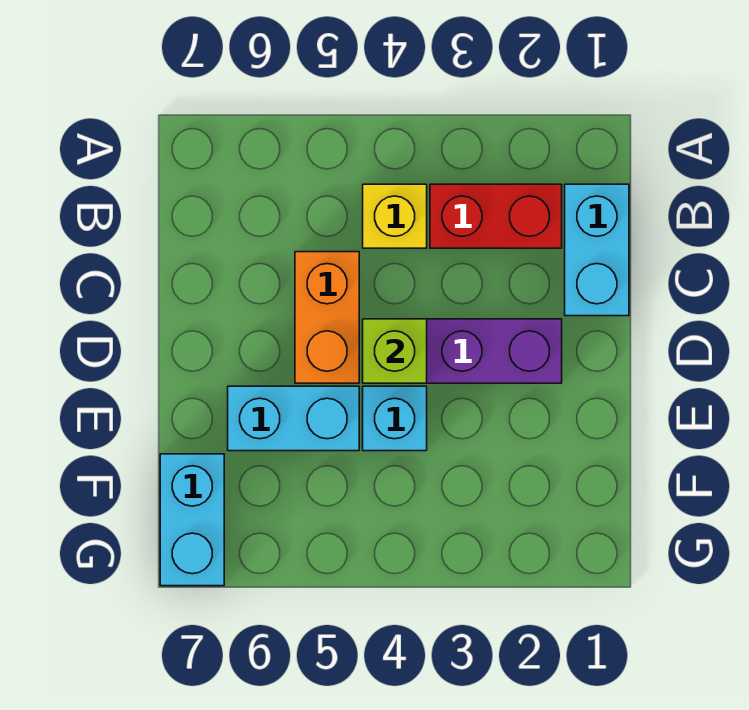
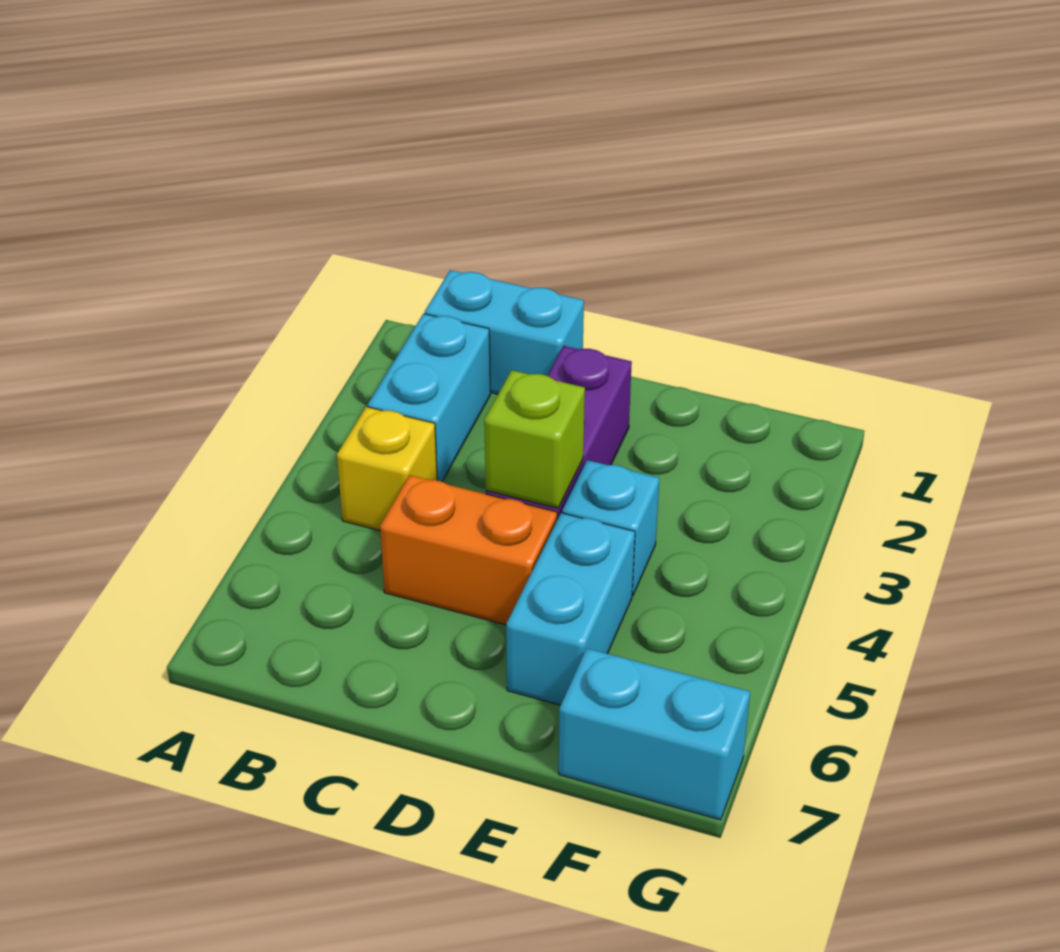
red brick B2:B3 level 1 -> cyan brick B2:B3 level 1

